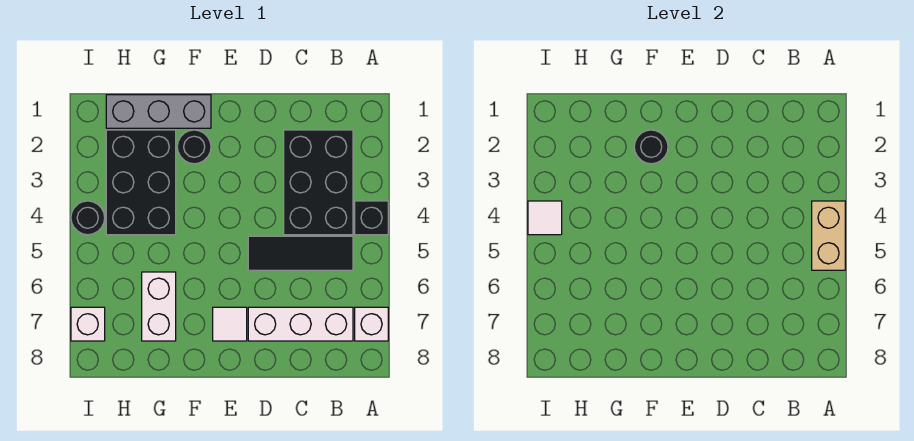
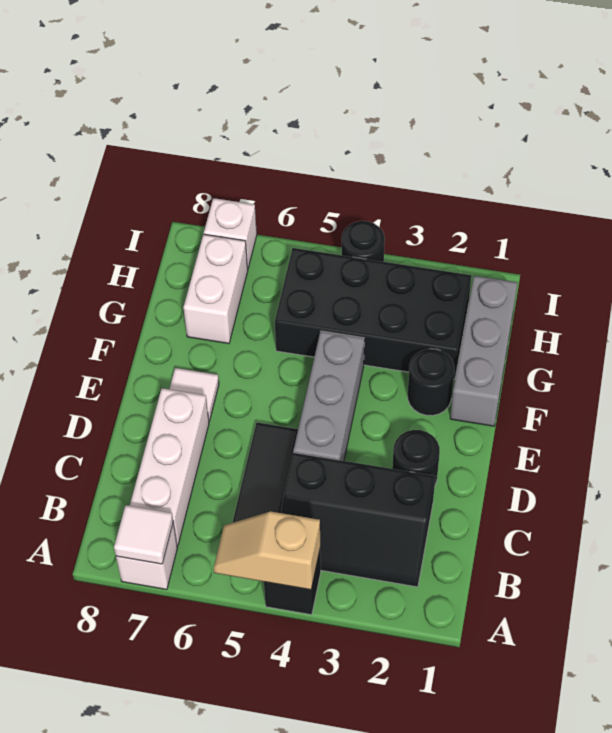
tan brick A4:A5 level 2 -> tan slope A4:A5 level 2 top 4
black brick B2:C4 level 1 -> black slope B2:C4 level 1 top C
none -> grey brick D4:F4 level 1
black round brick F2 level 2 -> black round brick D2 level 1
black brick G2:H4 level 1 -> black brick G2:H5 level 1
white brick G6:G7 level 1 -> white brick G7:H7 level 1
white tile I4 level 2 -> white tile A7 level 2

